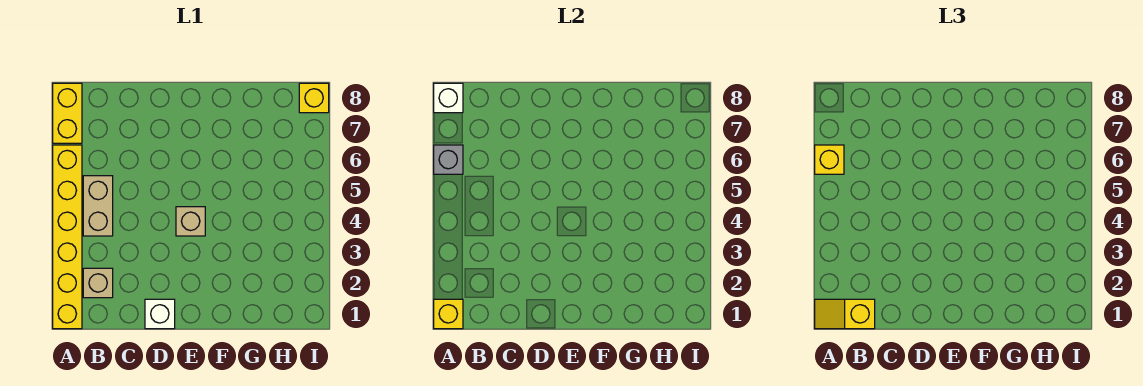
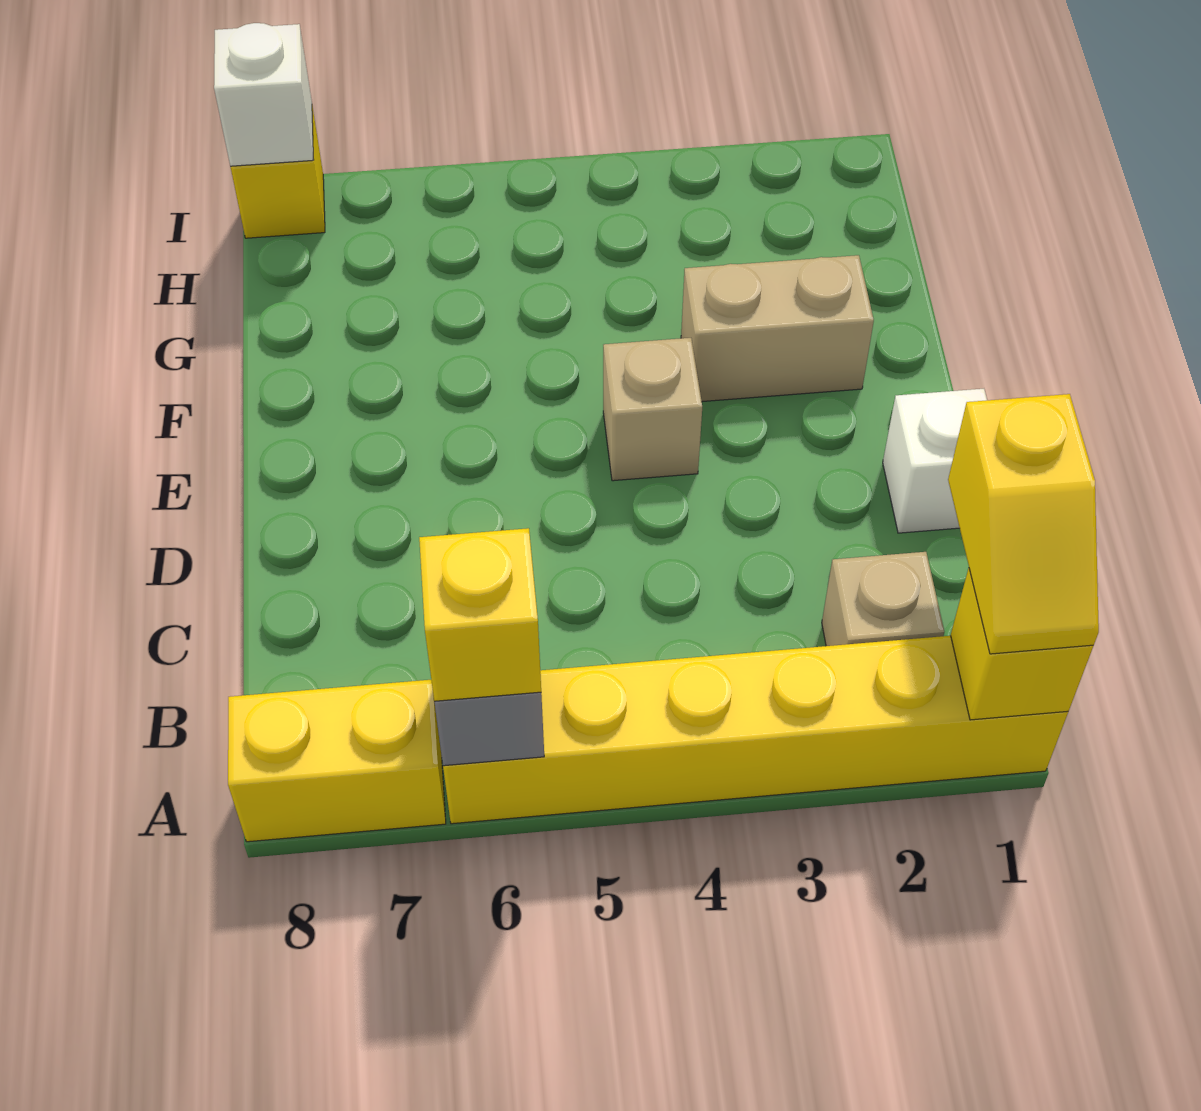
white brick A8 level 2 -> white brick I8 level 2
tan brick B4:B5 level 1 -> tan brick F2:F3 level 1

